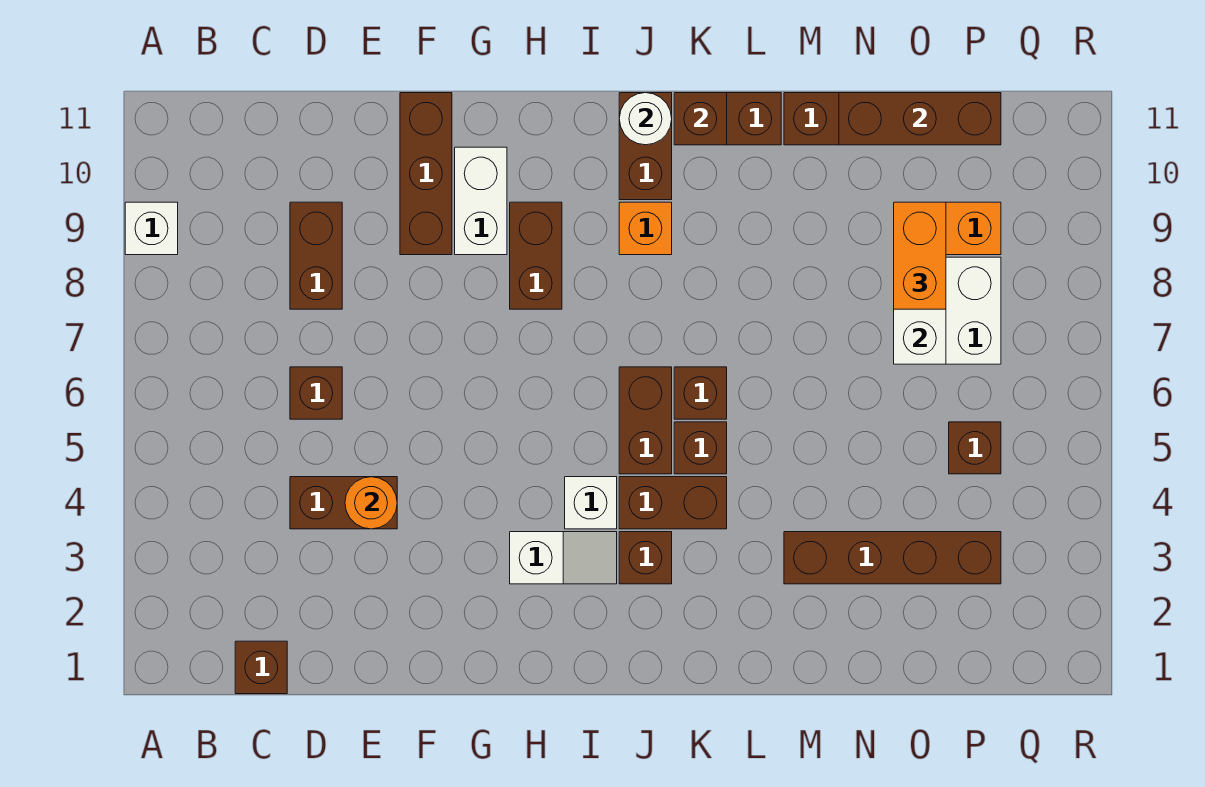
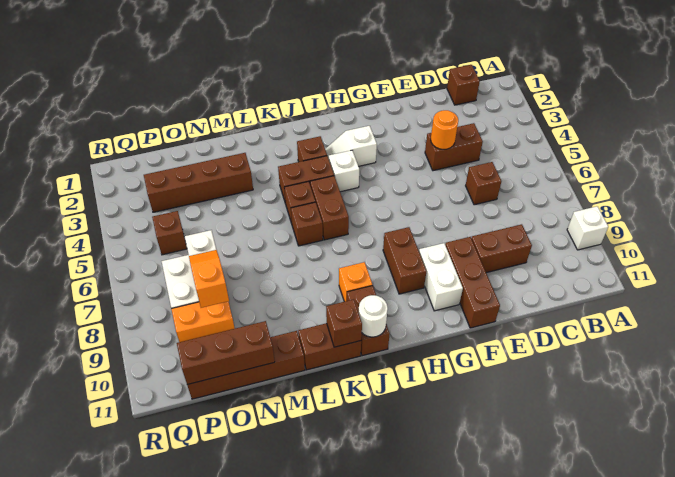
brown brick D8:D9 level 1 -> brown brick D9:E9 level 1
orange brick O8:O9 level 3 -> orange slope O8:O9 level 3 top 9

